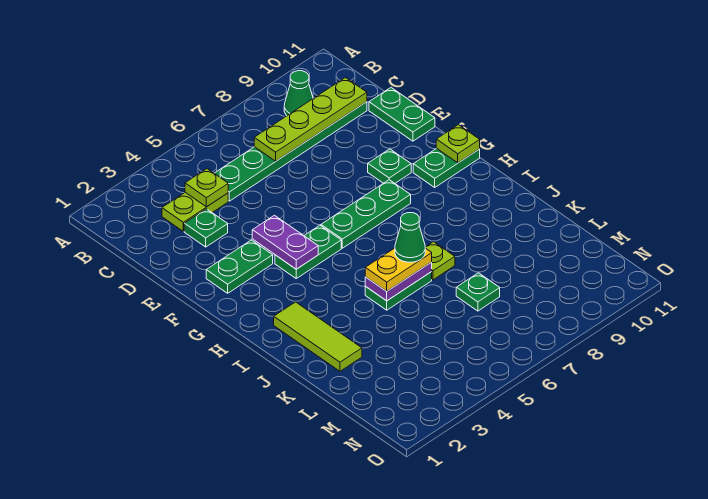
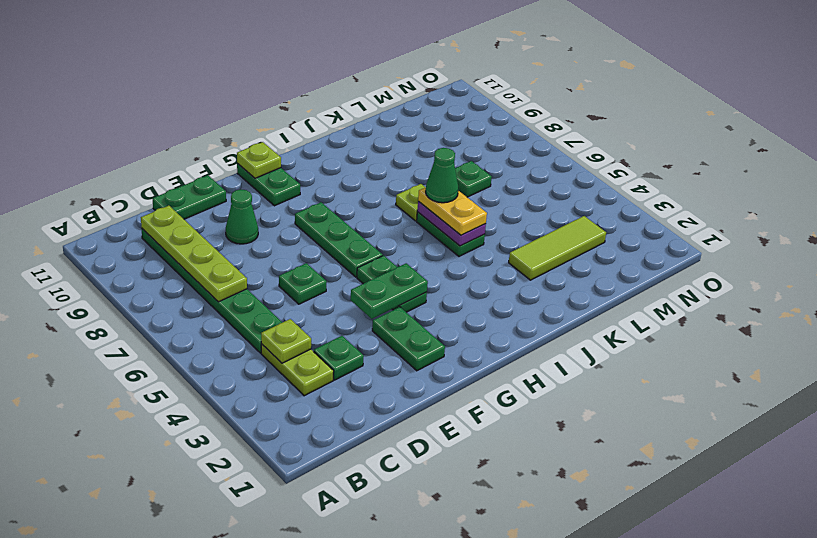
green cone B9 level 1 -> green cone E9 level 1
purple plate F4:G4 level 2 -> green plate F4:G4 level 2
green plate F9 level 1 -> green plate E6 level 1
lime tile I2:K2 level 1 -> lime tile K3:M3 level 1

